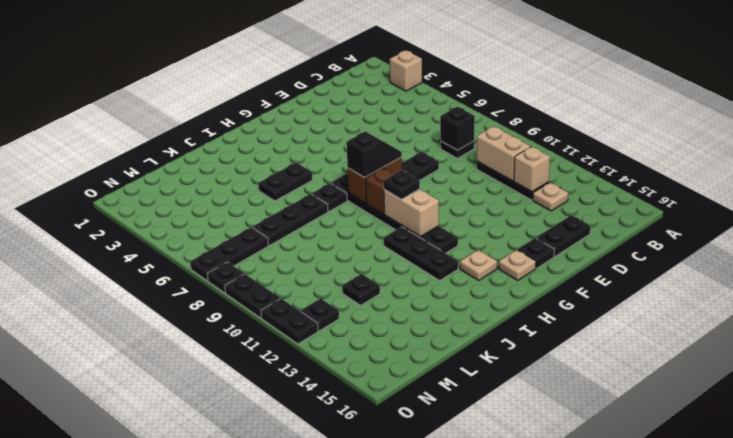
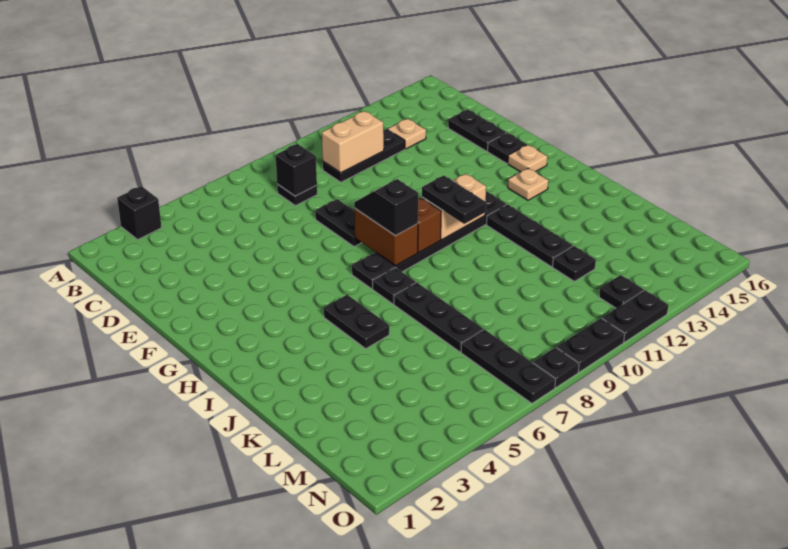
tan brick A3 level 1 -> black brick A3 level 1
tan brick C12 level 2 -> none
black plate H10 level 3 -> black plate H10:I10 level 3
black plate I11:I13 level 1 -> black plate I12:K12 level 1

